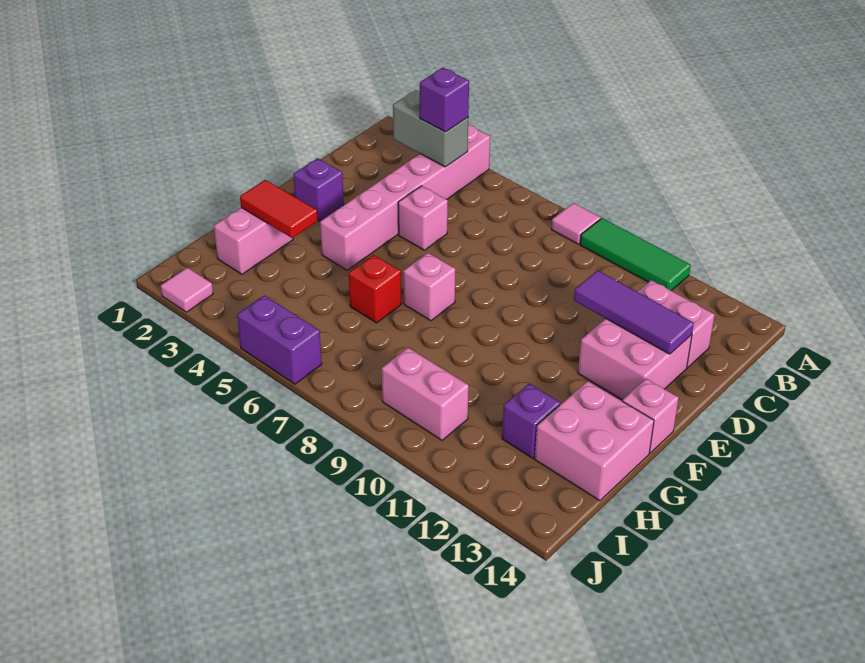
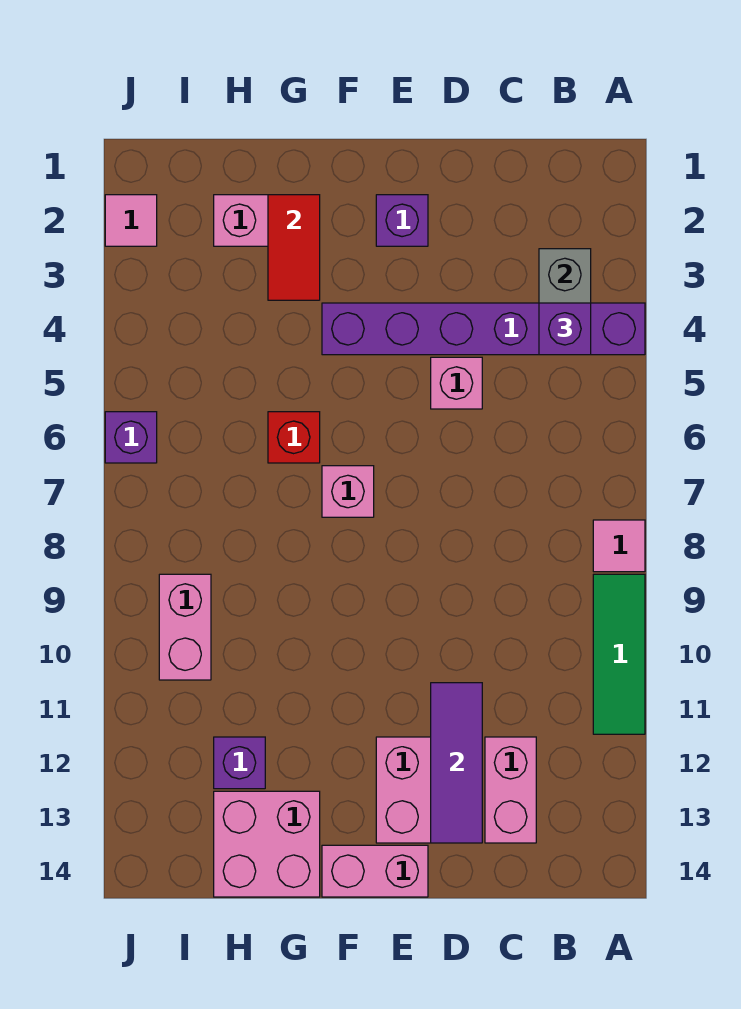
pink brick A4:F4 level 1 -> purple brick A4:F4 level 1
pink brick F14 level 1 -> pink brick E14:F14 level 1
purple brick J5:J6 level 1 -> purple brick J6 level 1

